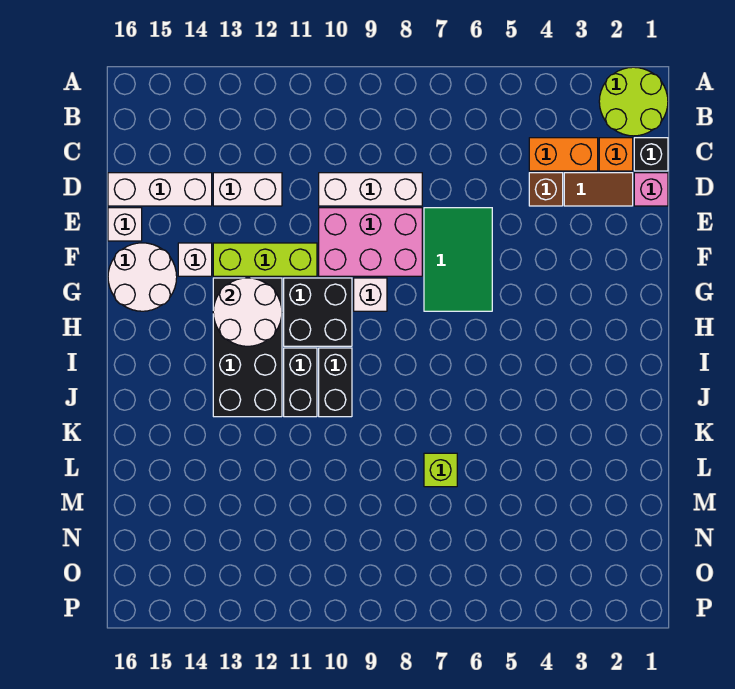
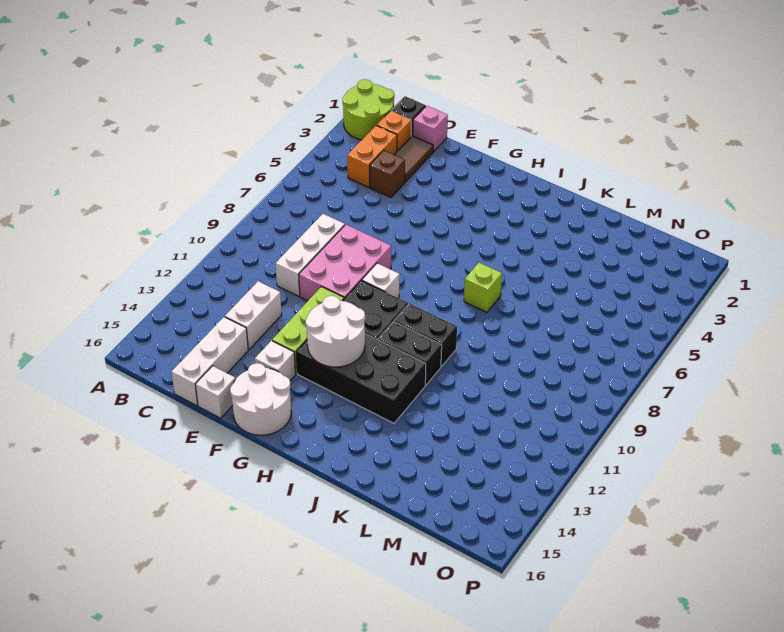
green tile E6:G7 level 1 -> none
lime brick L7 level 1 -> lime brick J7 level 1

